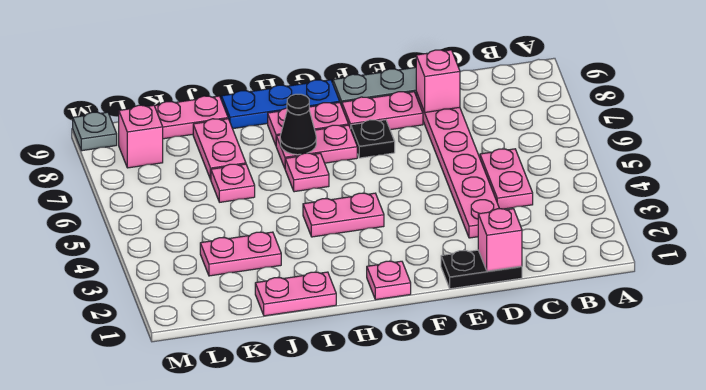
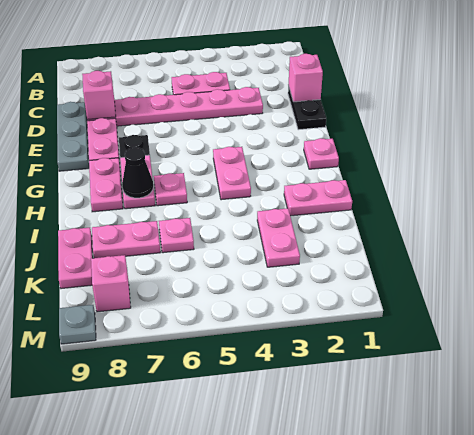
blue plate G9:I9 level 1 -> none
pink plate I1:J1 level 1 -> pink plate I1:I2 level 1

